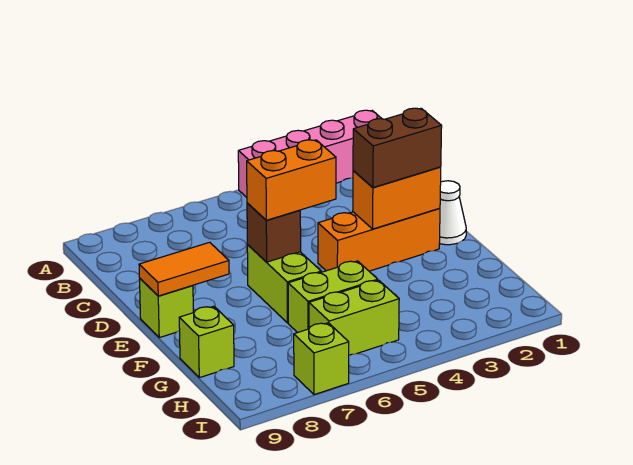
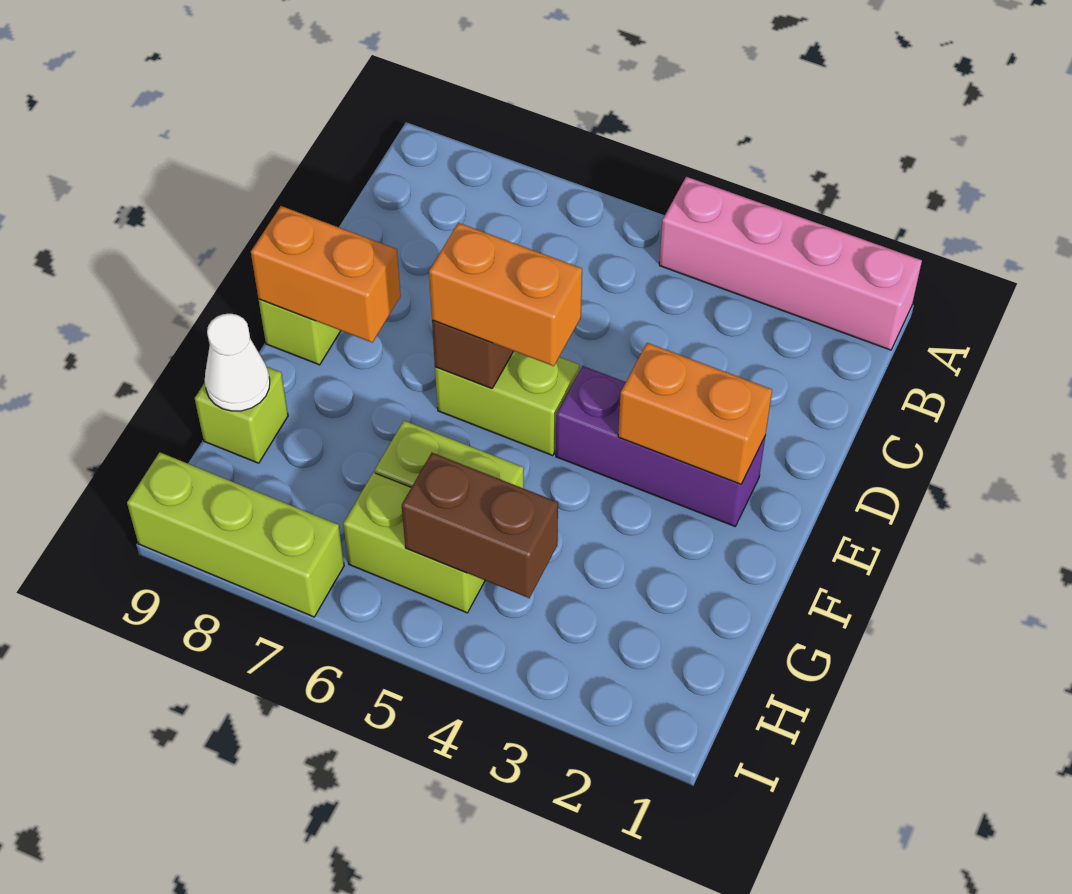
white cone E1 level 1 -> white cone G9 level 2
orange brick E2:E4 level 1 -> purple brick E2:E4 level 1
brown brick E2:E3 level 3 -> brown brick H4:H5 level 2
lime brick E6:F6 level 1 -> lime brick E5:E6 level 1
orange tile E8:E9 level 2 -> orange brick E8:E9 level 2
lime brick I7 level 1 -> lime brick I7:I9 level 1

